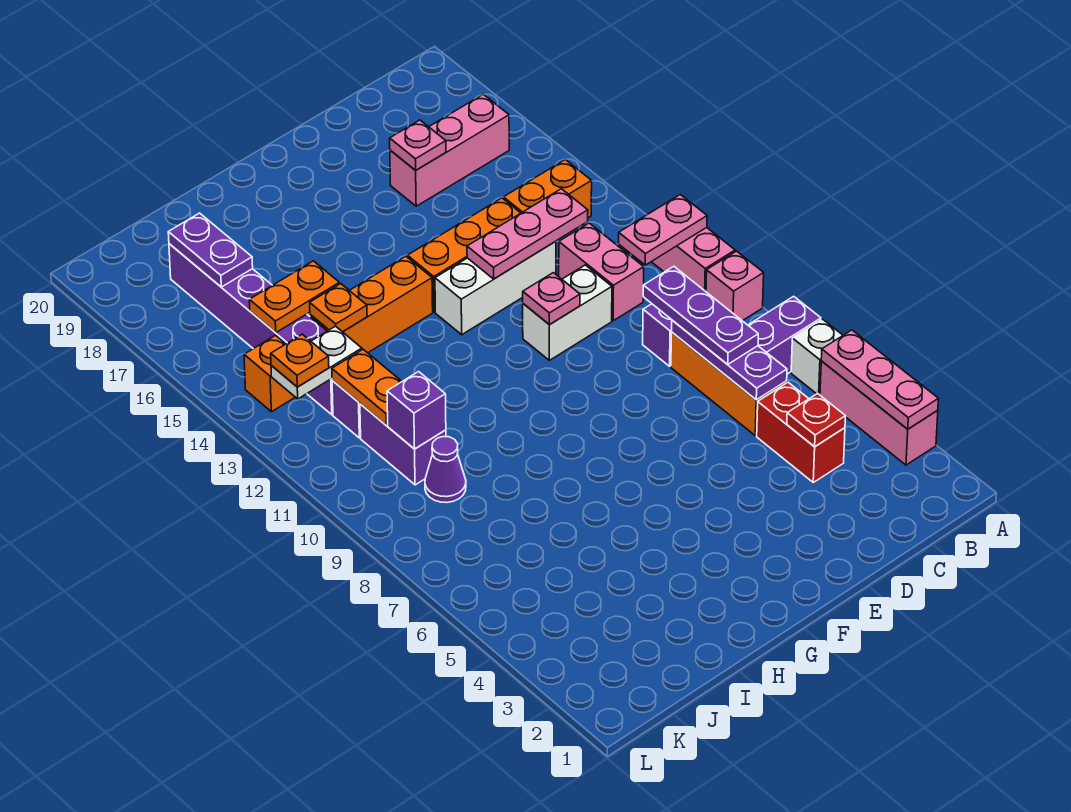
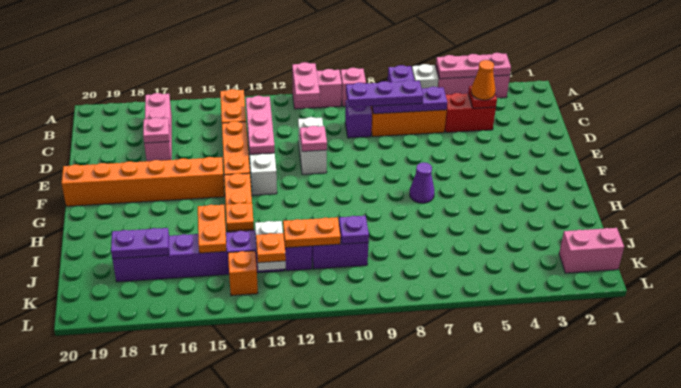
none -> orange cone C4 level 3
pink brick C11:C12 level 1 -> pink brick K1:K2 level 1
none -> orange brick F15:F20 level 1
purple cone J9 level 1 -> purple cone G7 level 1
purple brick J10 level 2 -> purple plate J10 level 2

